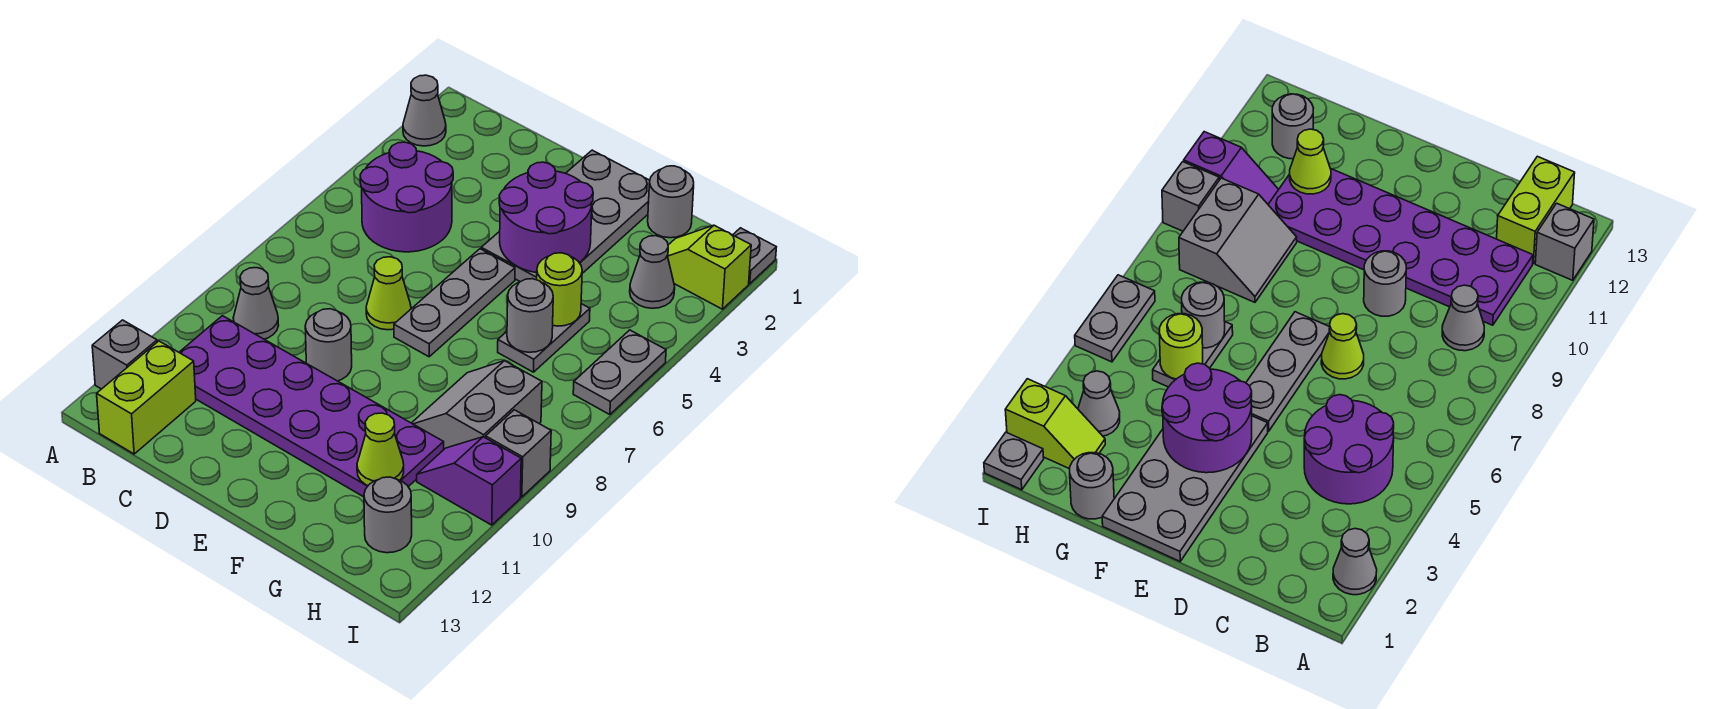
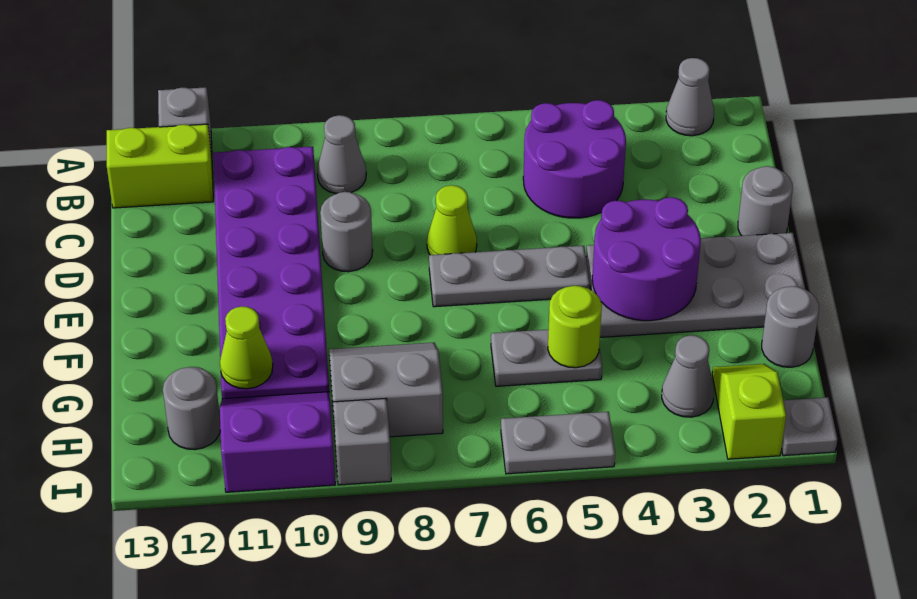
grey round brick G6 level 2 -> grey round brick D1 level 1
purple slope H10:I10 level 1 top I -> purple slope H10:I11 level 1 top I

